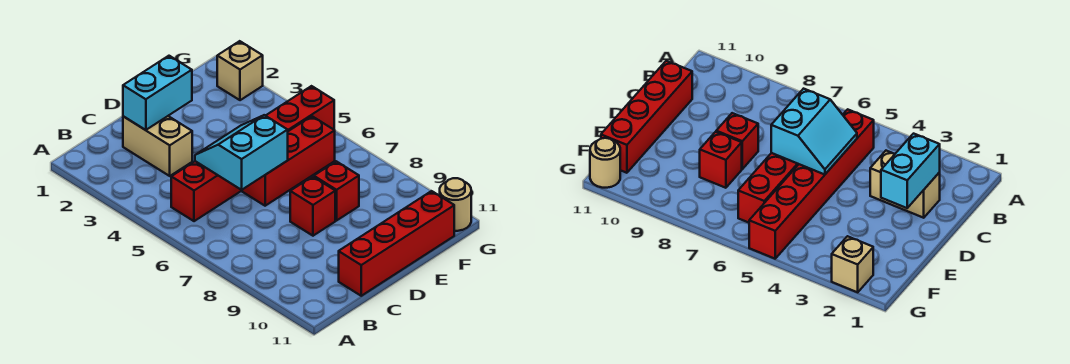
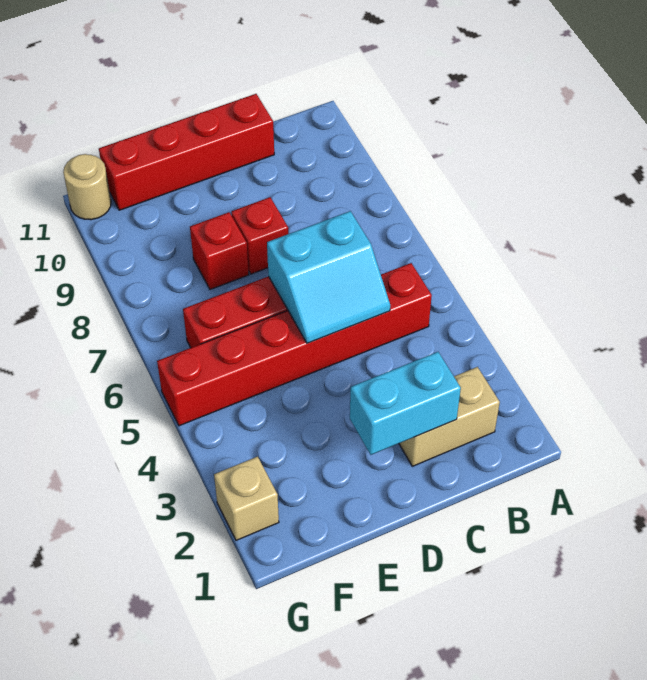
tan brick C2:C3 level 1 -> tan brick B2:C2 level 1

